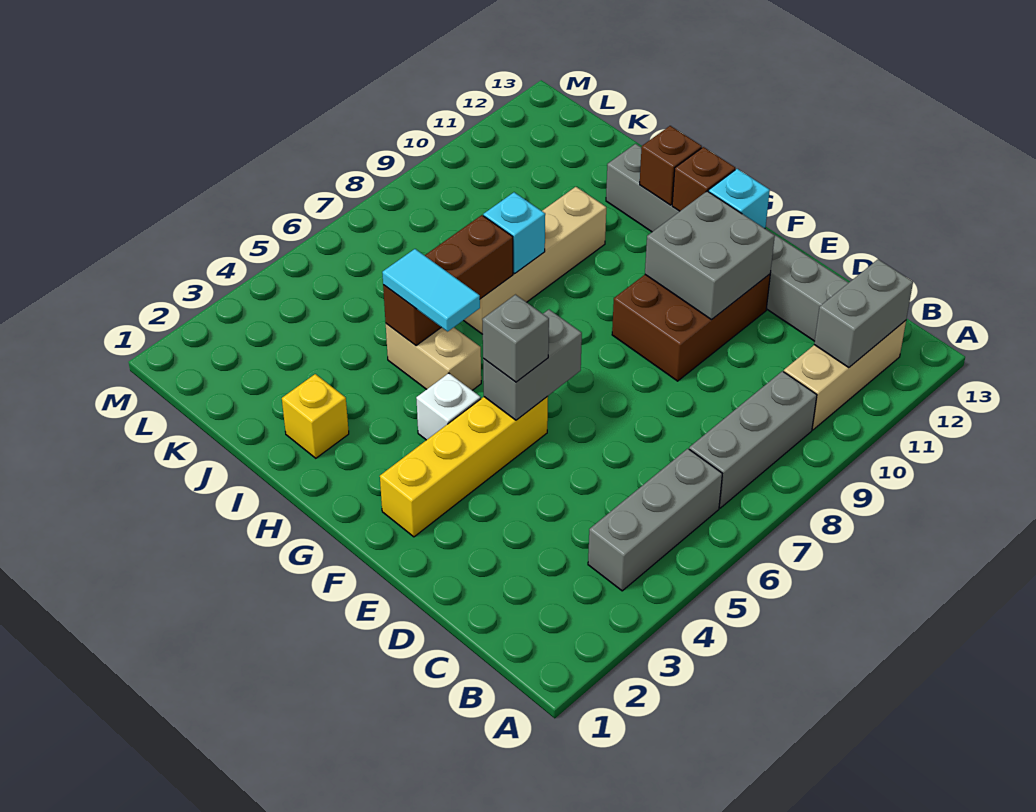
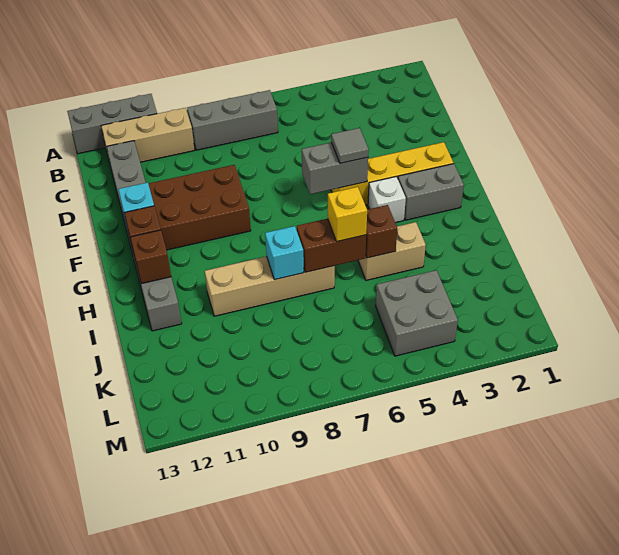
grey brick B4:B6 level 1 -> grey brick A11:A13 level 1
grey brick B11:B12 level 2 -> grey brick G2:G3 level 1
grey brick E10:F11 level 2 -> grey brick K4:L5 level 1
grey brick F5 level 3 -> grey tile F5 level 3
tan brick H5:I5 level 1 -> tan brick I4:I5 level 1
cyan tile H5:I5 level 3 -> none
yellow brick I2 level 1 -> yellow brick I6 level 3

